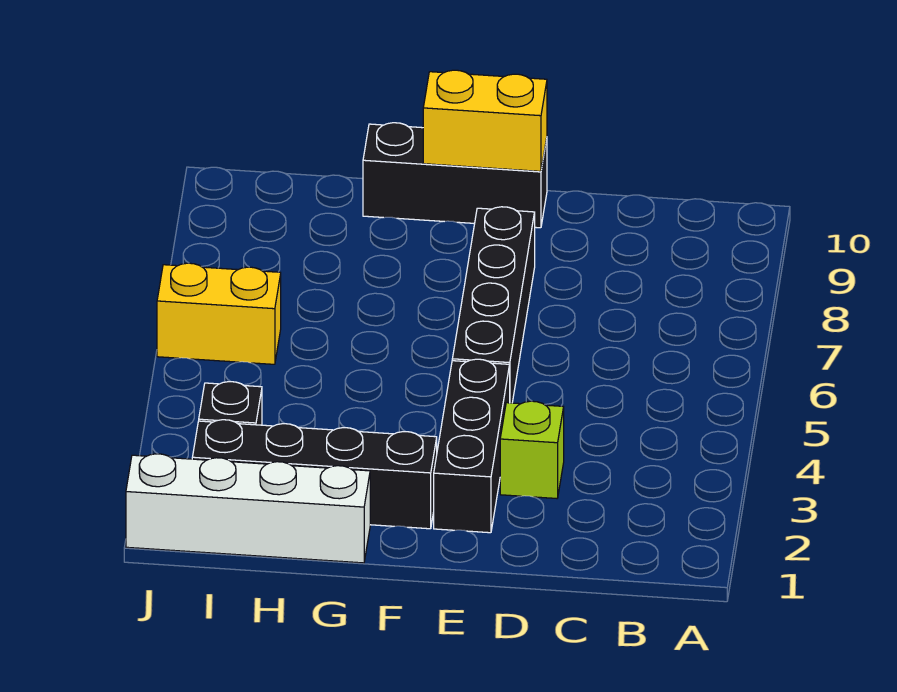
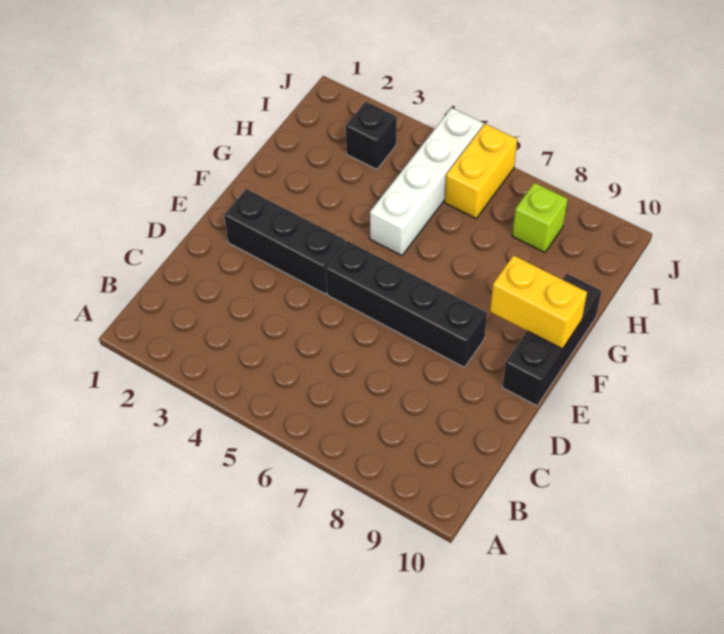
lime brick D3 level 1 -> lime brick I8 level 1
yellow brick E10:F10 level 2 -> yellow brick F9:F10 level 2
black brick F2:I2 level 1 -> none
white brick G1:J1 level 1 -> white brick G5:J5 level 1

